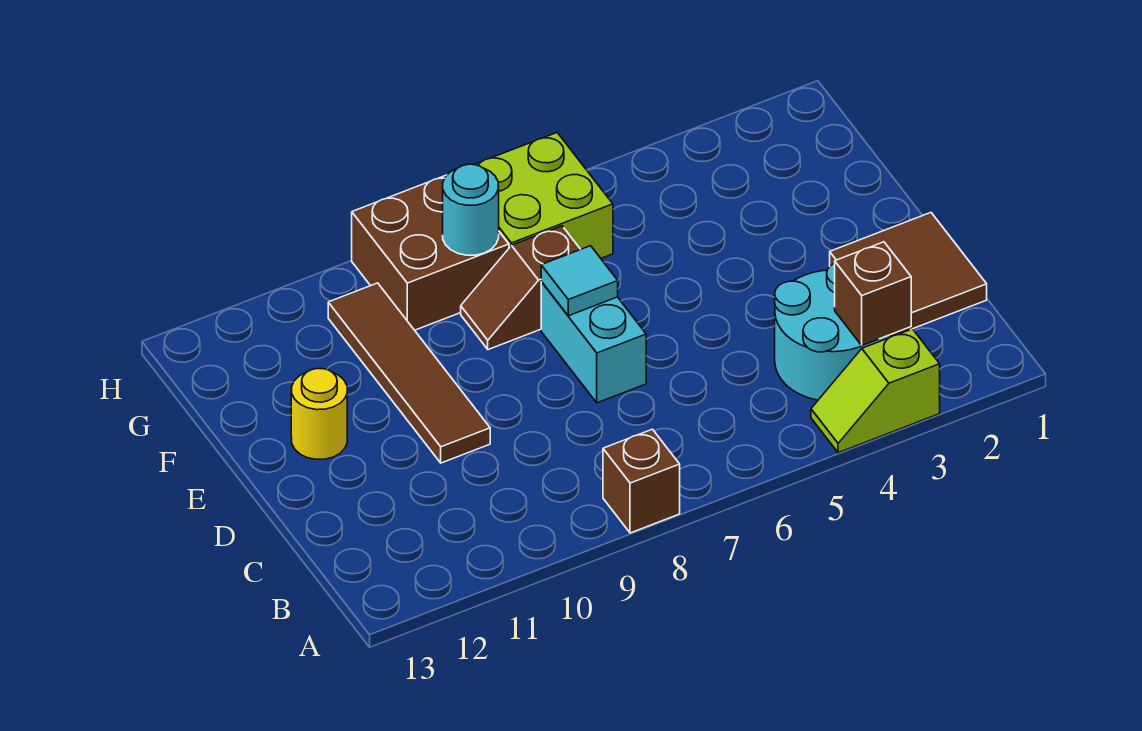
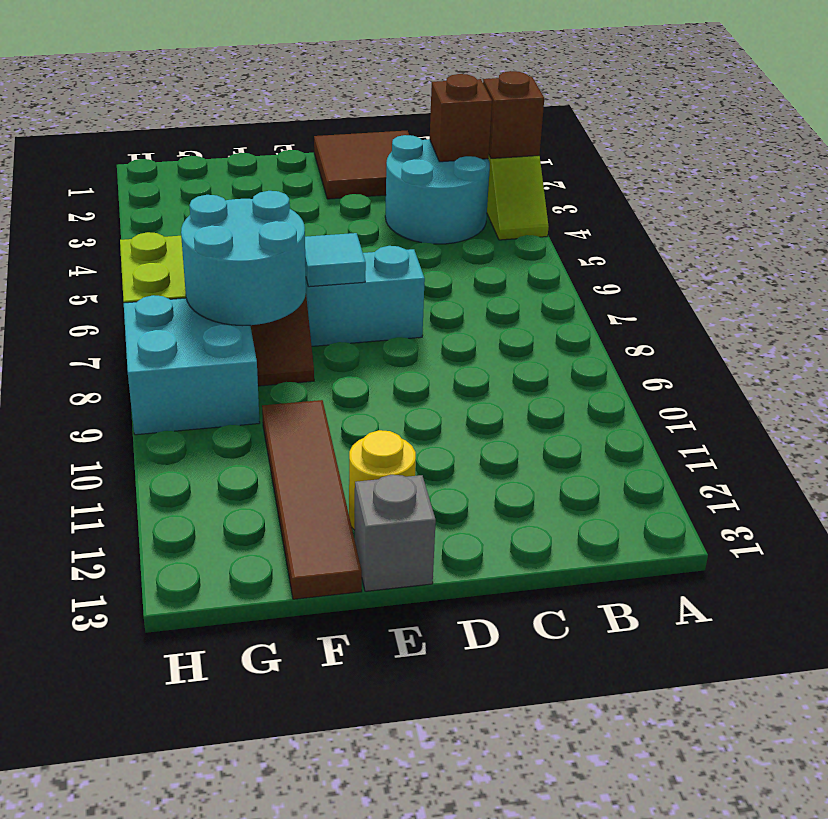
brown brick A8 level 1 -> brown brick A3 level 2
brown tile D10:G10 level 1 -> brown tile F10:F13 level 1
none -> grey brick E13 level 1
brown brick G8:H9 level 1 -> cyan brick G8:H9 level 1
cyan round brick G8 level 2 -> cyan round brick F7:G8 level 2

